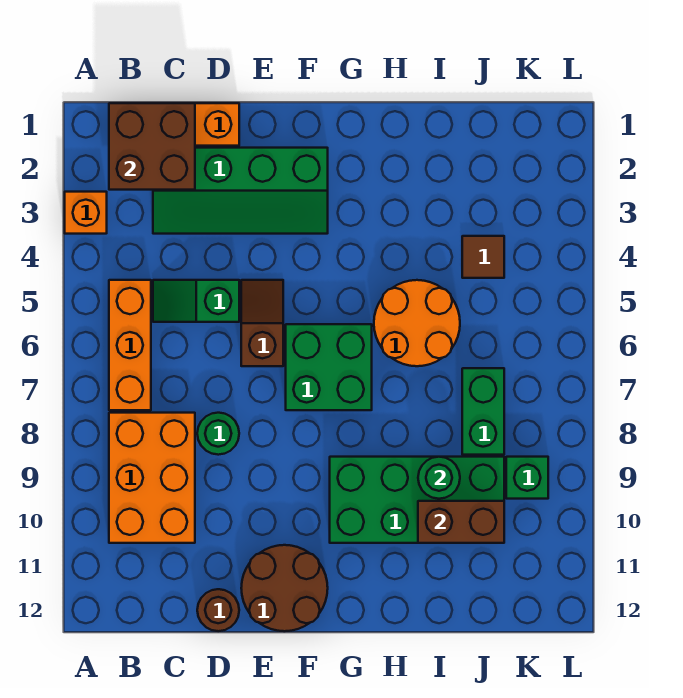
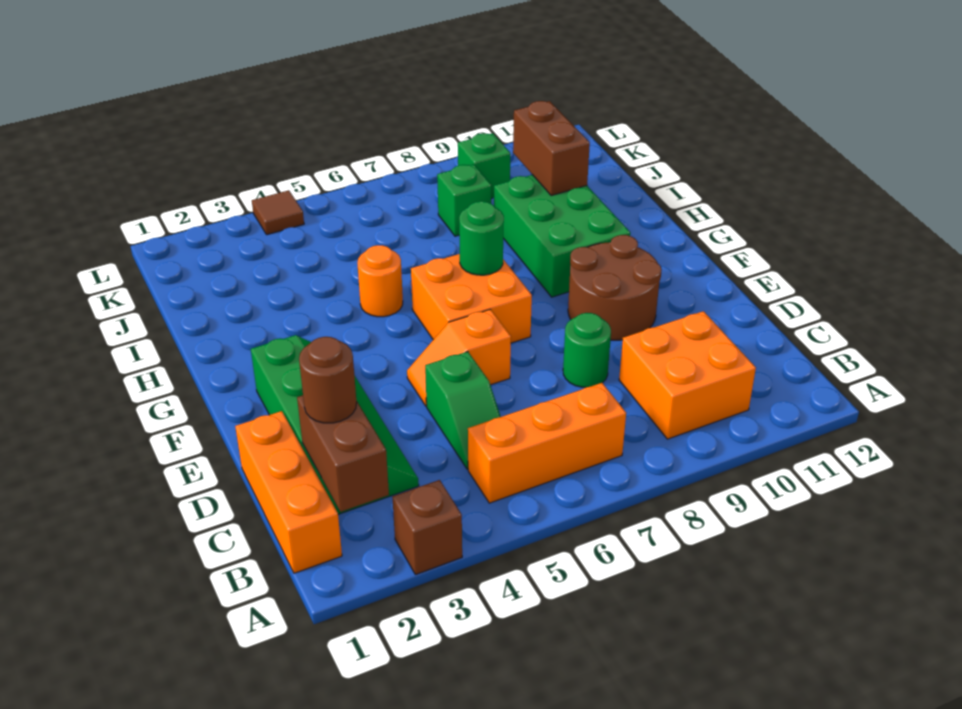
orange brick A3 level 1 -> brown brick A3 level 1
brown brick B1:C2 level 2 -> brown brick B2:C2 level 2
orange brick B8:C10 level 1 -> orange brick B9:C10 level 1
brown round brick D12 level 1 -> brown round brick C2 level 3
brown slope E5:E6 level 1 top 6 -> orange slope E5:E6 level 1 top 6
brown round brick E11:F12 level 1 -> brown round brick E9:F10 level 1
green brick F6:G7 level 1 -> orange brick F6:G7 level 1
green brick G9:J10 level 1 -> green brick G9:I10 level 1
orange round brick H5:I6 level 1 -> orange round brick H5 level 1
green round brick I9 level 2 -> green round brick G7 level 2
brown tile J4 level 1 -> brown tile L4 level 1
green brick J7:J8 level 1 -> green brick J8 level 1

